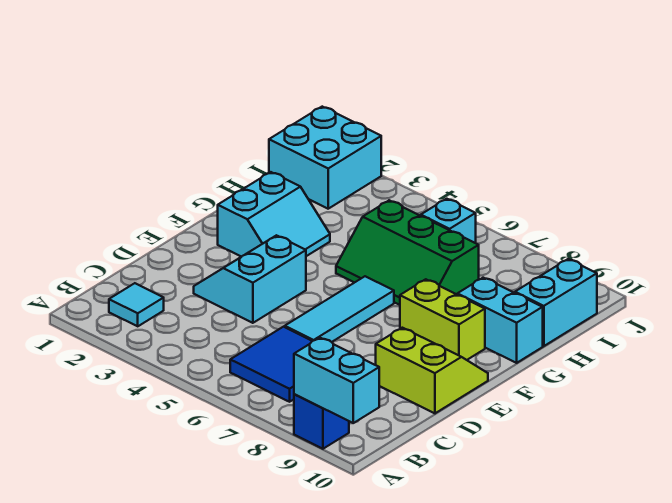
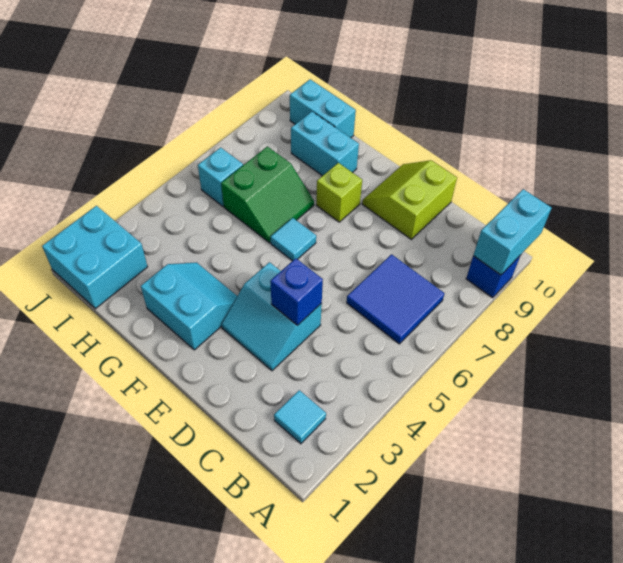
none -> blue brick D4 level 2
cyan tile D6:F6 level 1 -> cyan tile F6 level 1
lime brick F8:F9 level 1 -> lime brick F8 level 1
green slope G5:H7 level 1 top H -> green slope G6:H7 level 1 top H
cyan brick G9:G10 level 1 -> cyan brick G9:H9 level 1

